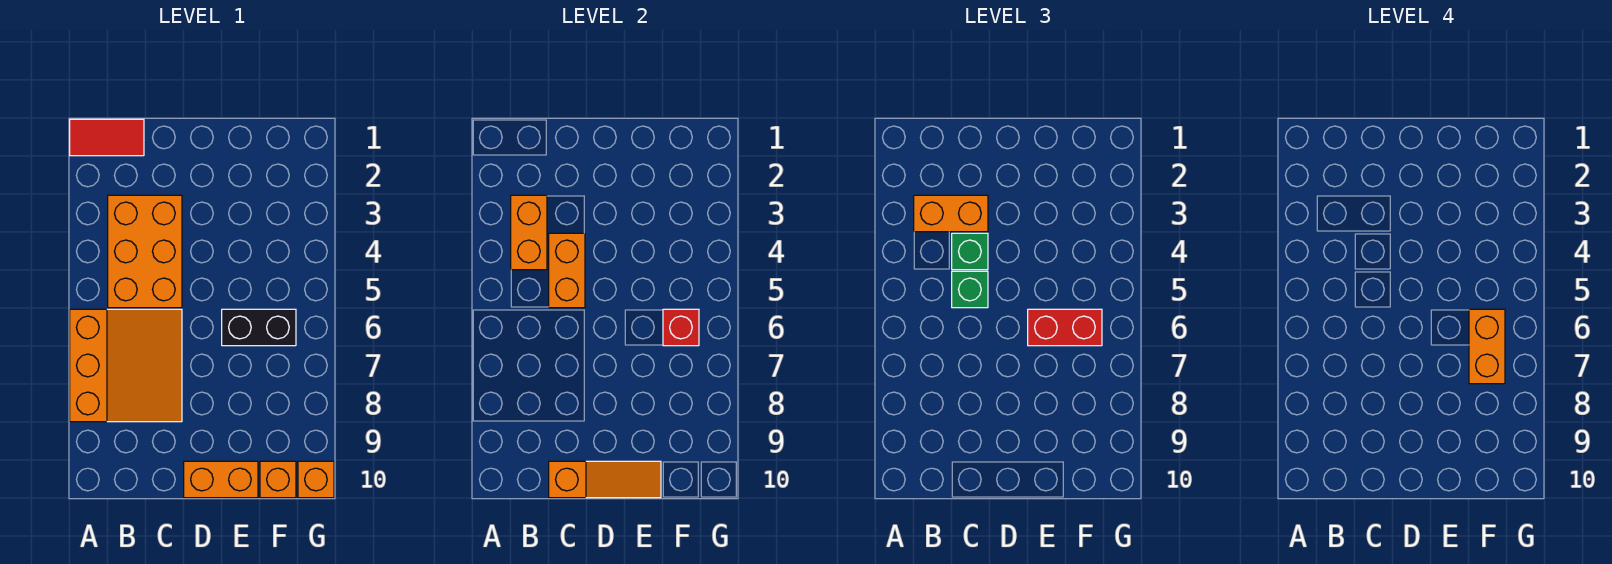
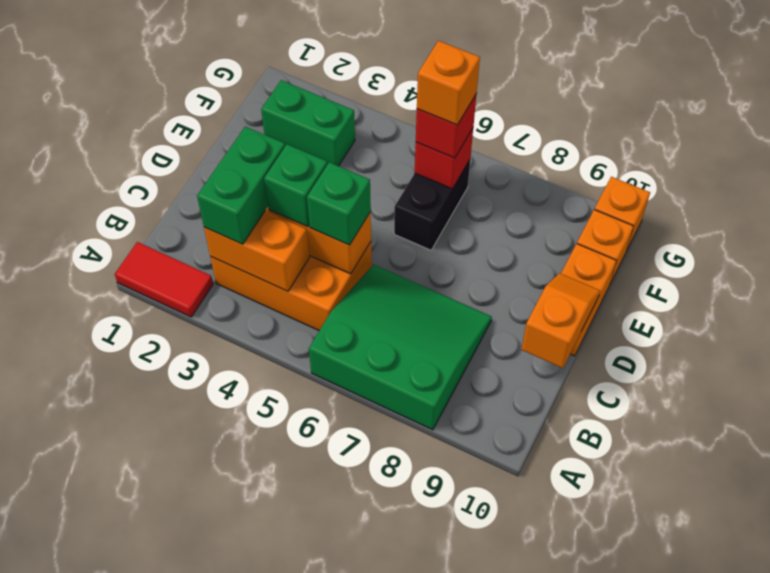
red tile A1:B1 level 1 -> red tile A1:A2 level 1
orange slope A6:C8 level 1 top A -> green slope A6:C8 level 1 top A
orange brick B3:C3 level 3 -> green brick B3:C3 level 3
orange slope C10:E10 level 2 top C -> orange slope C10:D10 level 2 top C
red brick E6:F6 level 3 -> red brick F6 level 3
none -> green brick F2:F3 level 1
orange brick F6:F7 level 4 -> orange brick F6 level 4

